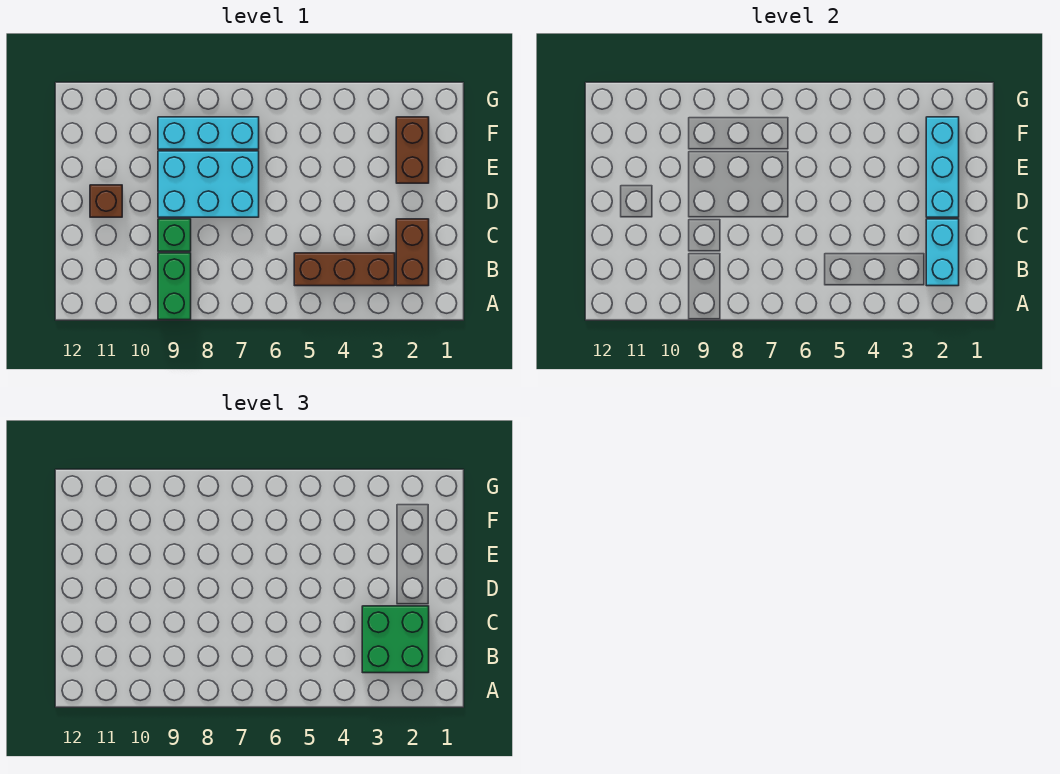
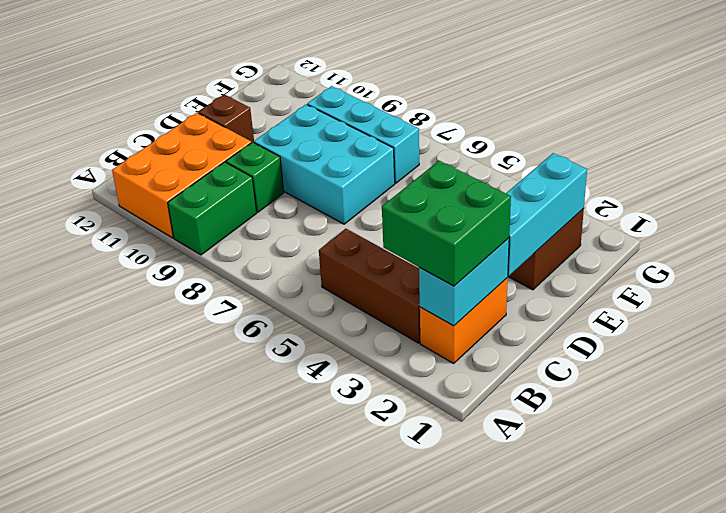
none -> orange brick A10:C11 level 1
brown brick B2:C2 level 1 -> orange brick B2:C2 level 1

